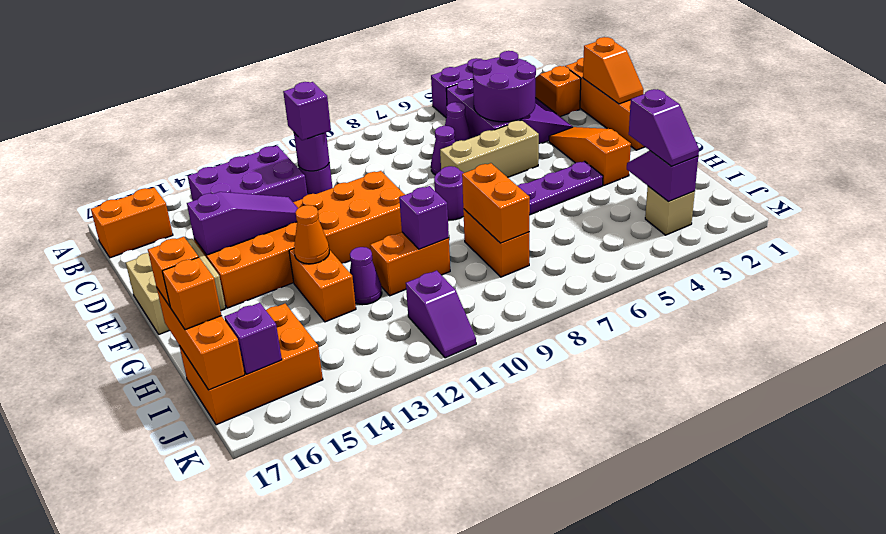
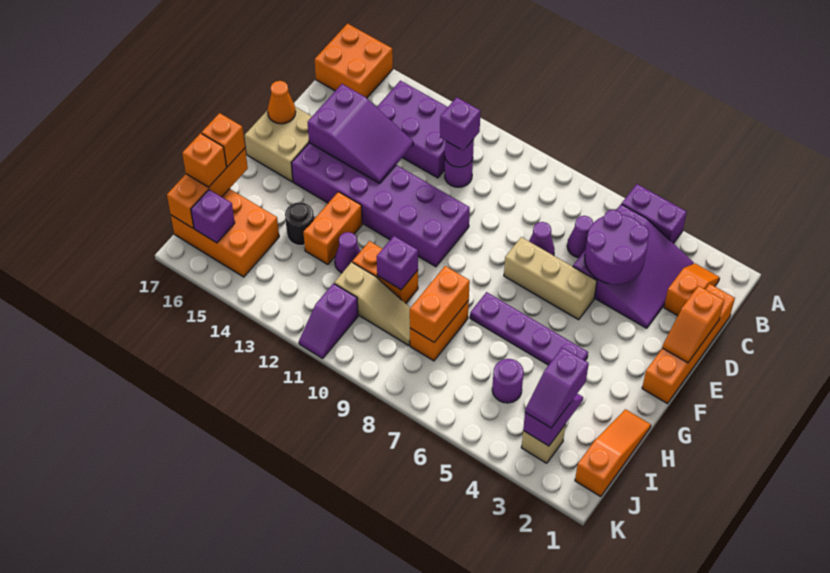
orange brick B16:B17 level 1 -> orange brick A16:B17 level 1
orange slope E3:G3 level 1 top G -> orange slope H1:J1 level 1 top J
orange brick E10:F15 level 1 -> purple brick E10:F15 level 1
purple slope E13:E15 level 2 top 15 -> purple slope D13:E15 level 2 top 15
purple round brick F8 level 1 -> purple round brick I5 level 1
orange cone G13 level 2 -> orange cone E17 level 2
none -> black round brick H14 level 1
none -> tan slope I9:I11 level 1 top 11

